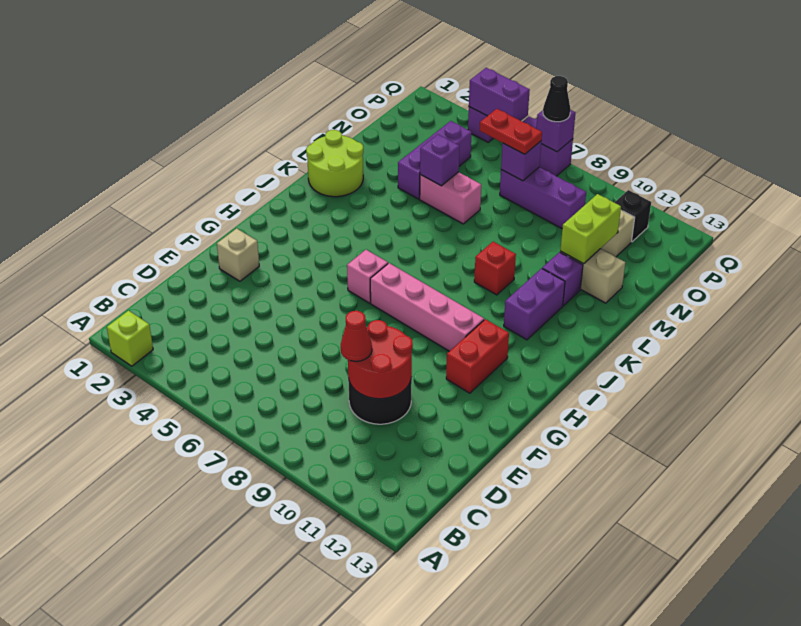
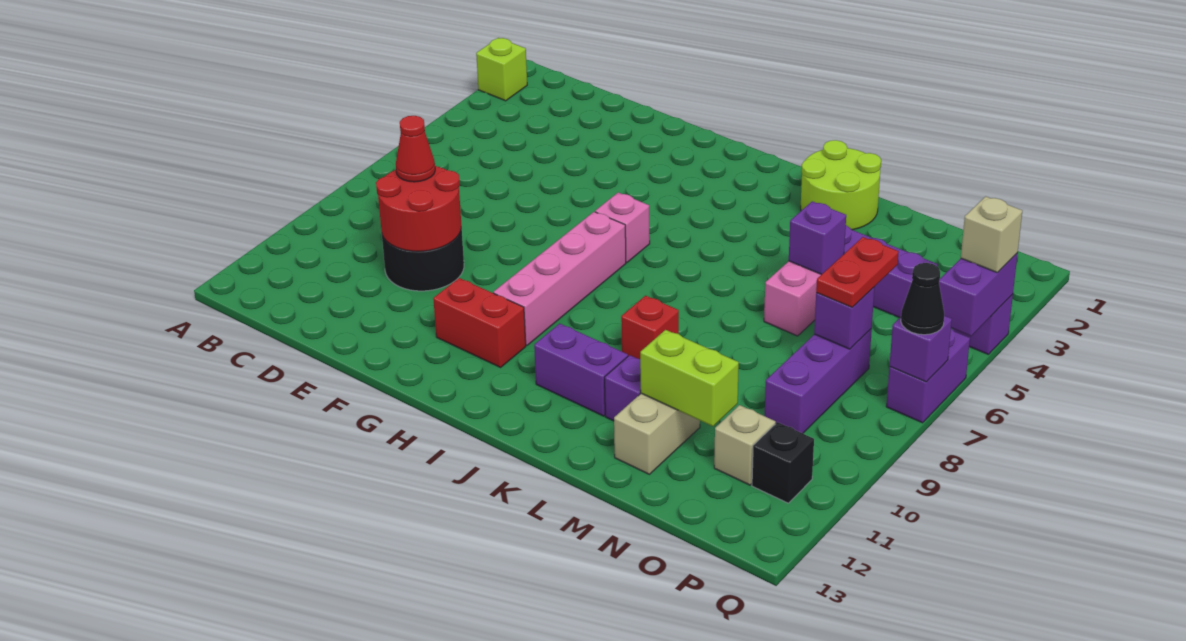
tan brick F2 level 1 -> tan brick Q4 level 3

